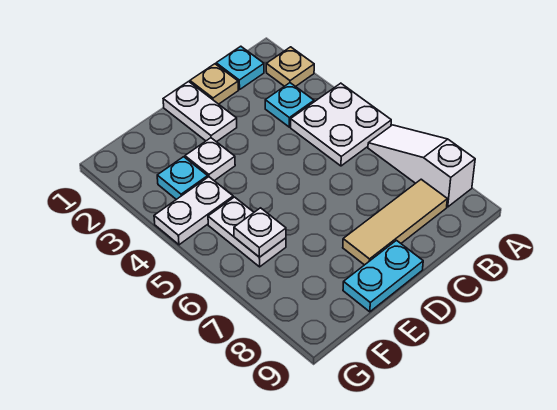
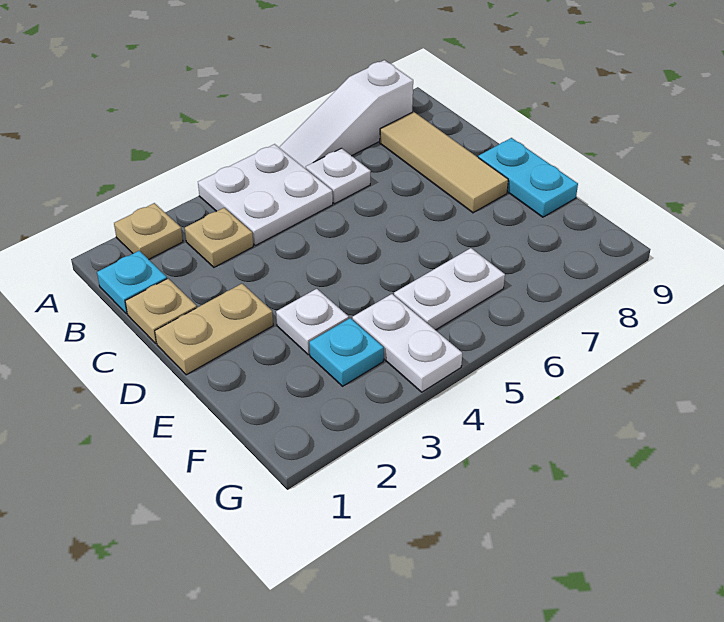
cyan plate B3 level 1 -> tan plate B3 level 1
white plate D1:D2 level 1 -> tan plate D1:D2 level 1
white plate F6 level 2 -> white plate B6 level 1

